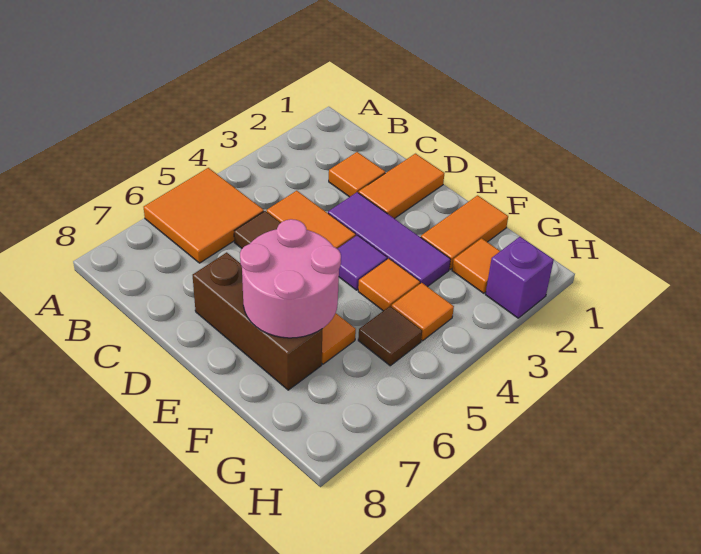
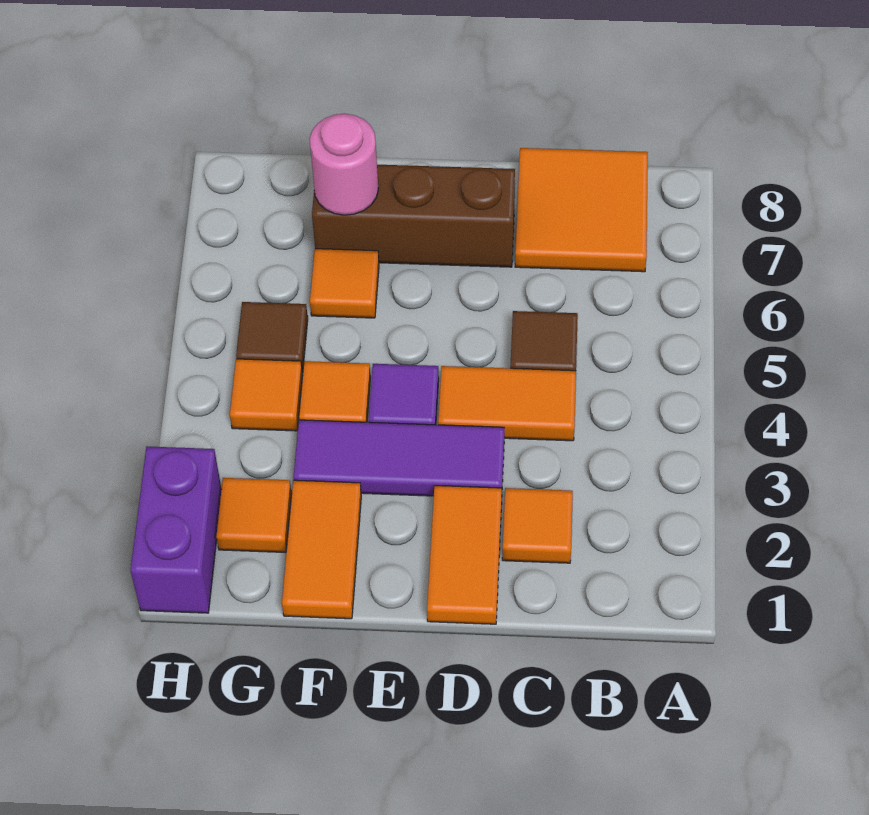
orange tile A5:B6 level 1 -> orange tile B7:C8 level 1
pink round brick E6:F7 level 2 -> pink round brick F7 level 2
purple brick H2 level 1 -> purple brick H1:H2 level 1

